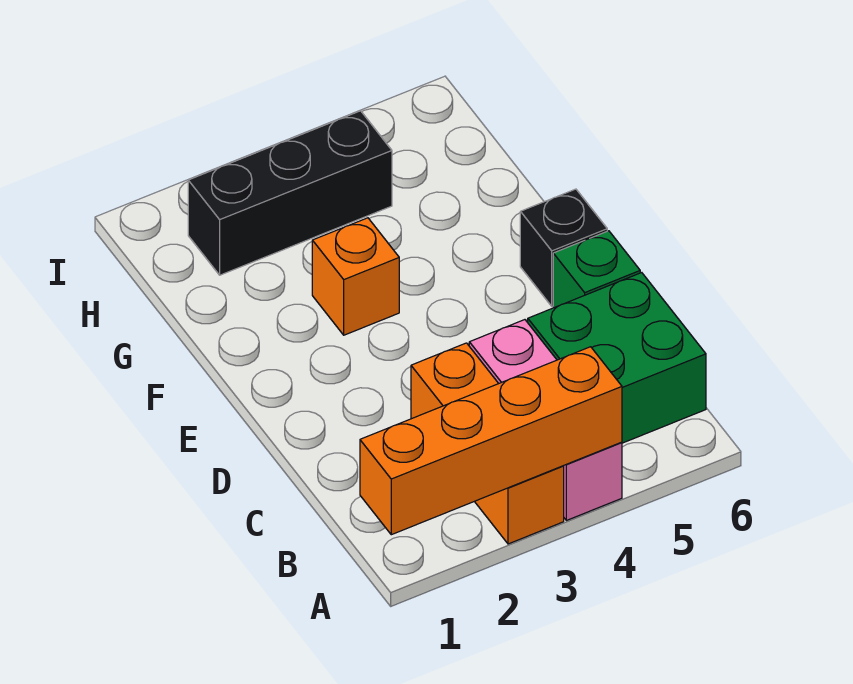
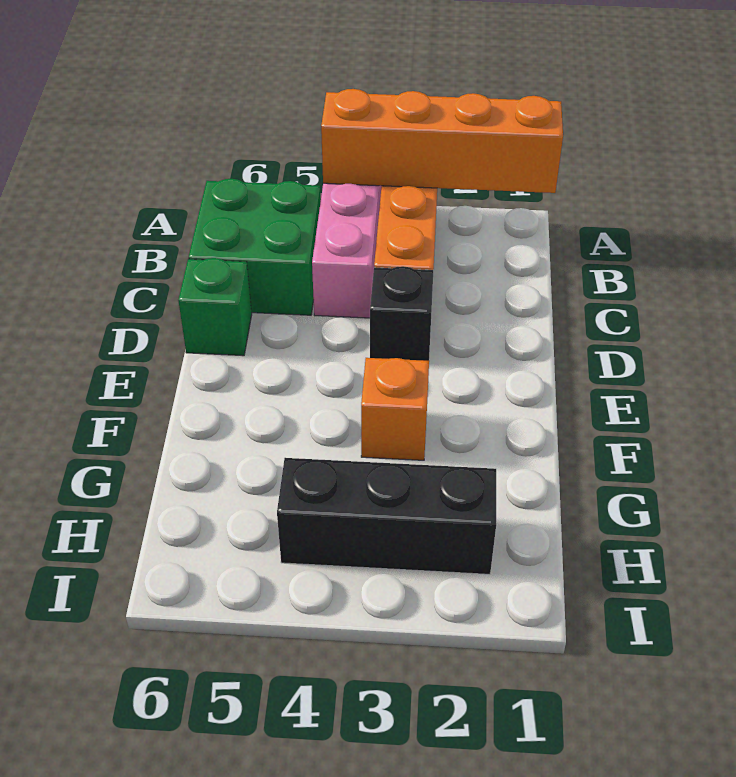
black brick E6 level 1 -> black brick D3 level 1

